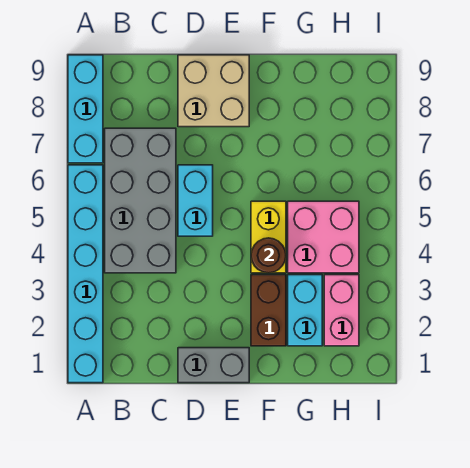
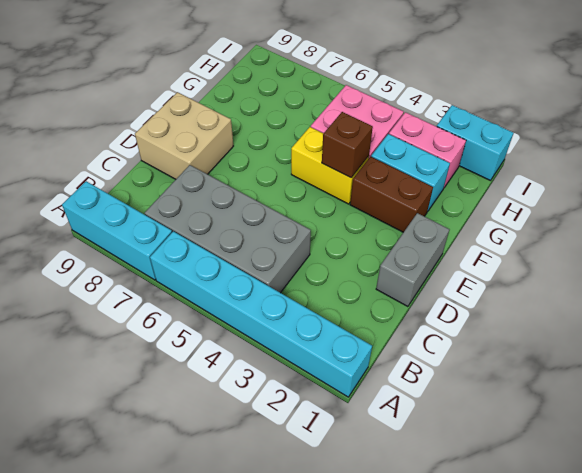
cyan brick D5:D6 level 1 -> cyan brick I1:I2 level 1
brown round brick F4 level 2 -> brown brick F4 level 2

